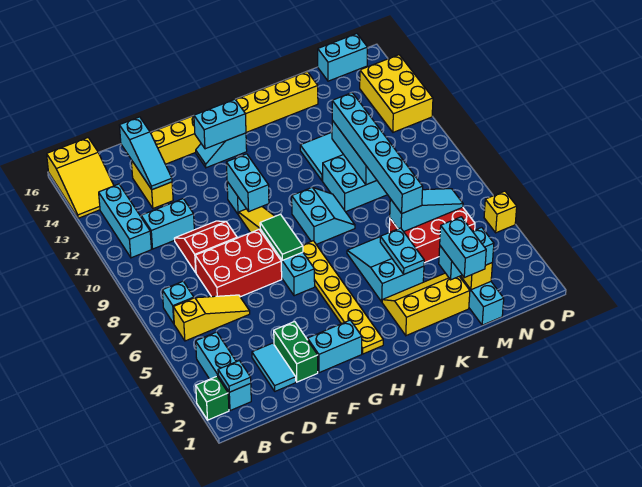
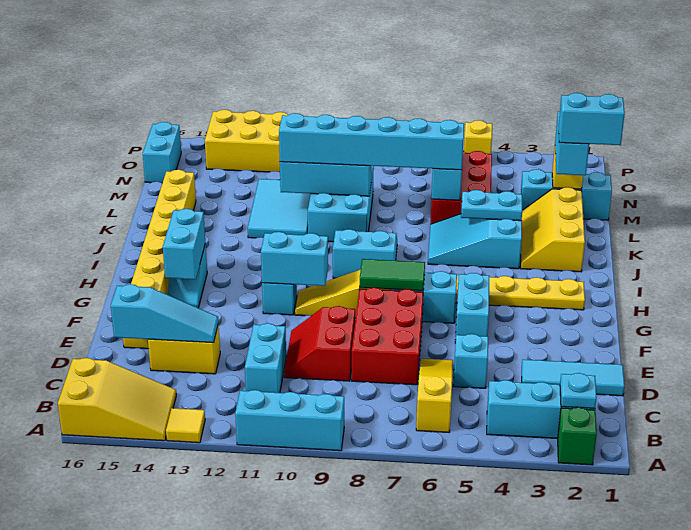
none -> yellow tile A13 level 1
cyan brick B7 level 1 -> cyan brick D5 level 1
cyan brick B11:B13 level 1 -> cyan brick A9:A11 level 1
cyan tile D2:D3 level 1 -> cyan tile D1:D3 level 1
green brick E2:E3 level 1 -> none
cyan brick F2:G2 level 1 -> cyan brick F5:G5 level 1

